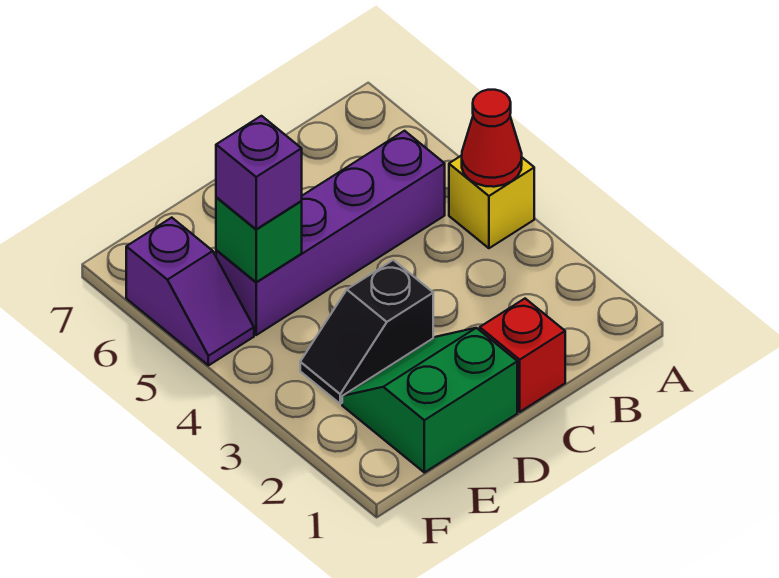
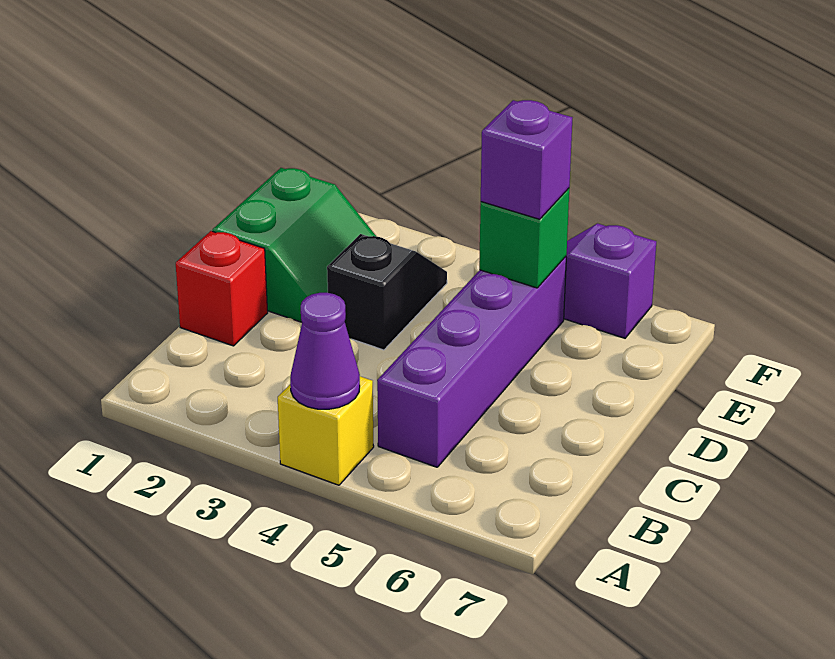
red cone A4 level 2 -> purple cone A4 level 2

